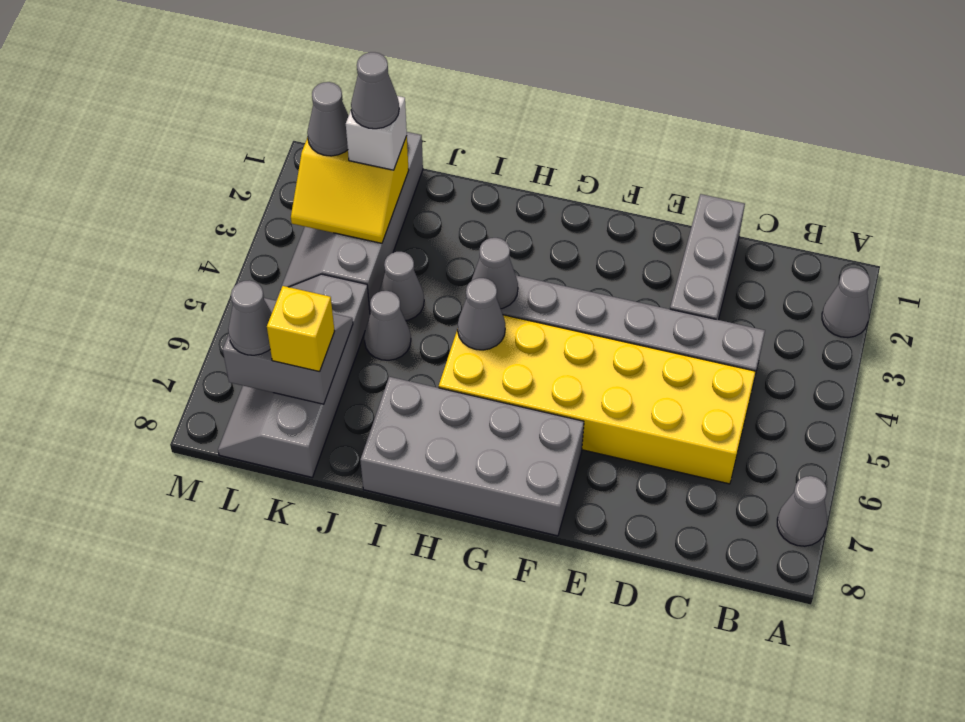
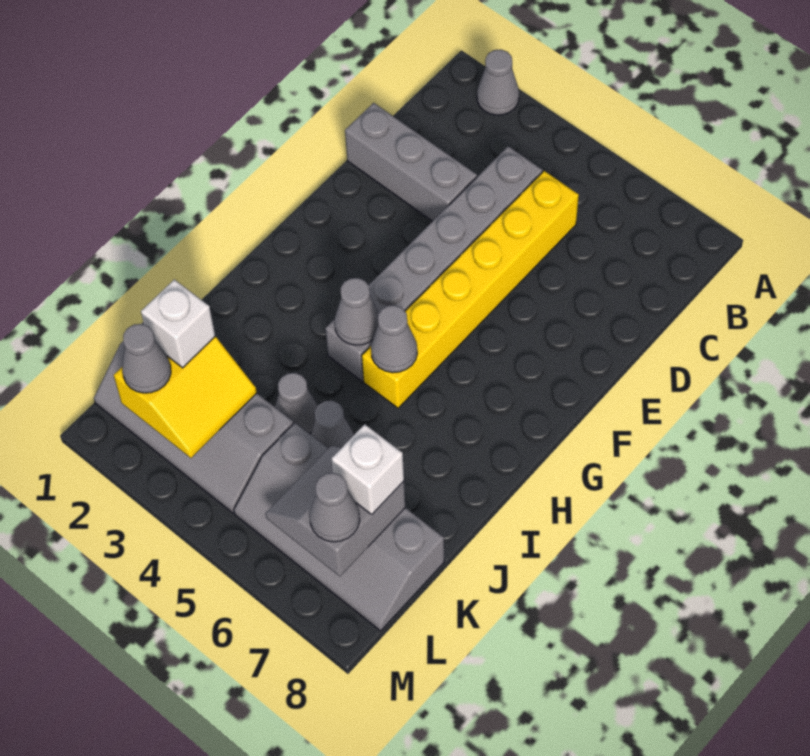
grey cone A7 level 1 -> none
yellow brick C5:H6 level 1 -> yellow brick C5:H5 level 1
grey brick F7:I8 level 1 -> none
grey cone K2 level 4 -> none
yellow brick K7 level 3 -> white brick K7 level 3

